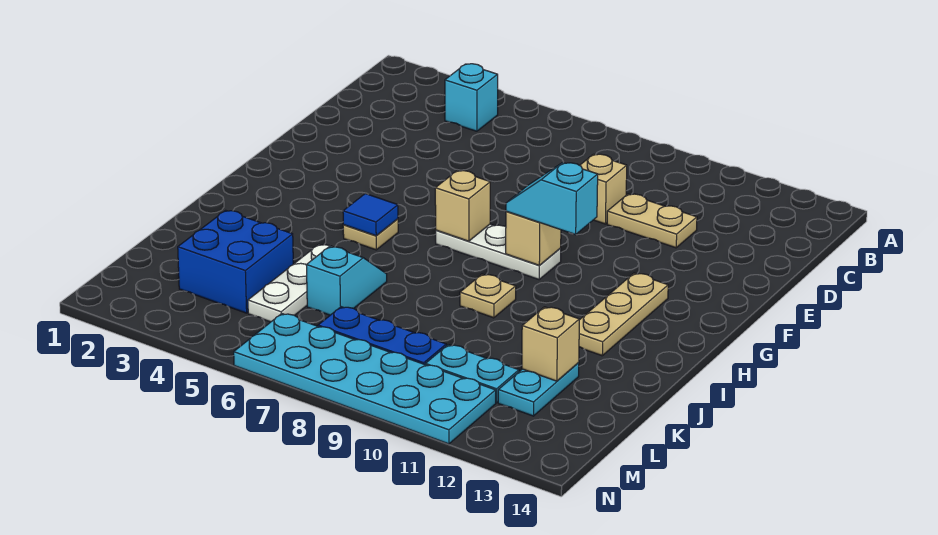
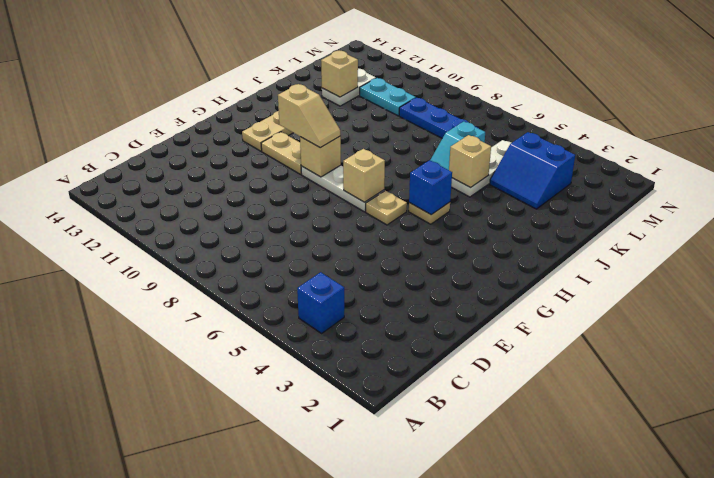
cyan brick B4 level 1 -> blue brick B4 level 1
tan brick D9 level 1 -> tan brick J5 level 2
tan plate D10:D11 level 1 -> tan plate G10:G11 level 1
cyan slope G9:G10 level 3 top 10 -> tan slope G9:G10 level 3 top 10
blue tile H5 level 2 -> blue brick H5 level 2
tan plate I9 level 1 -> tan plate G6 level 1
blue brick K3:L4 level 1 -> blue slope K3:L4 level 1 top L
cyan plate K12:L12 level 1 -> white plate K12:L12 level 1
cyan plate M6:N11 level 1 -> none

